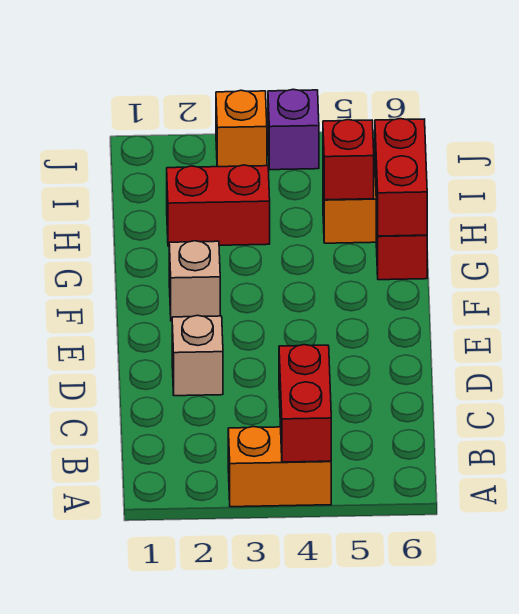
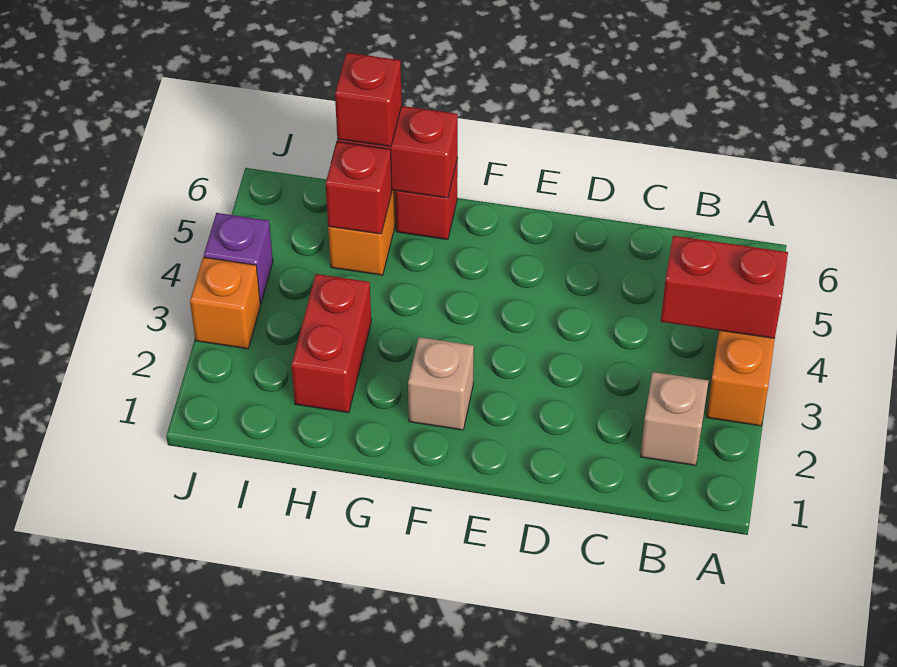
tan brick D2 level 1 -> tan brick B2 level 1
none -> red brick H6 level 3

